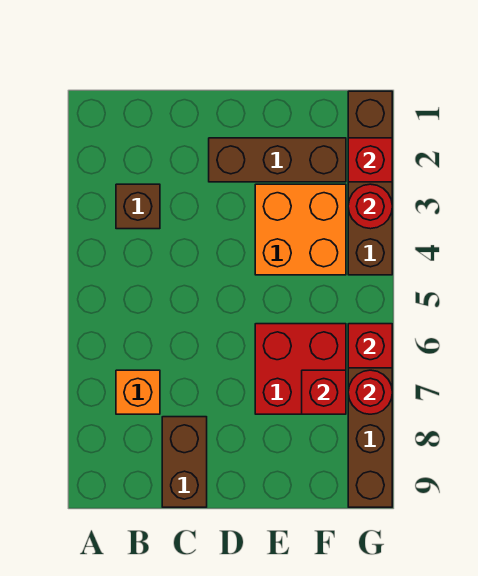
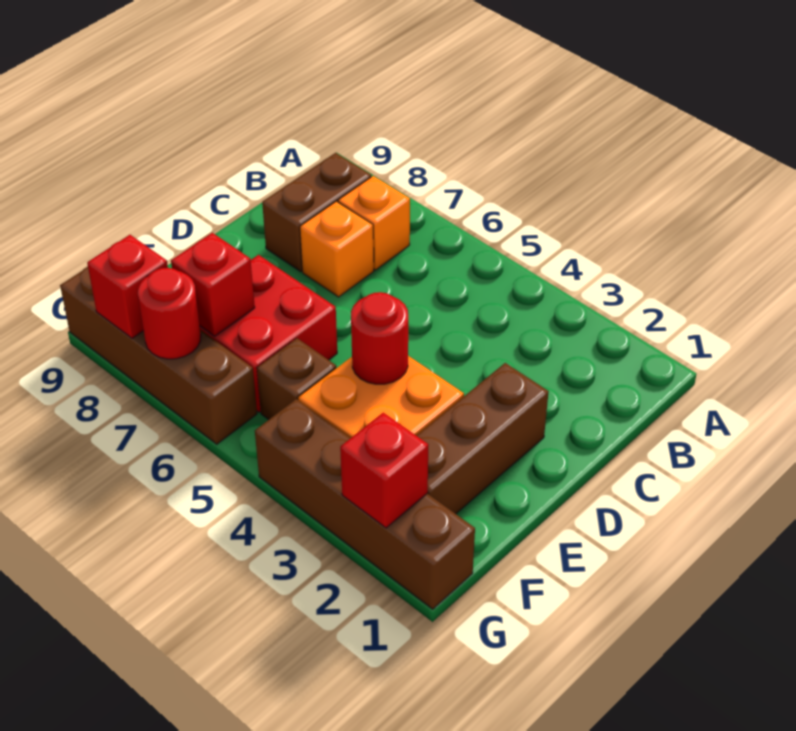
brown brick B3 level 1 -> brown brick F5 level 1
none -> orange brick C7 level 1
brown brick C8:C9 level 1 -> brown brick B8:C8 level 1
red round brick G3 level 2 -> red round brick E4 level 2
red brick G6 level 2 -> red brick G8 level 2

